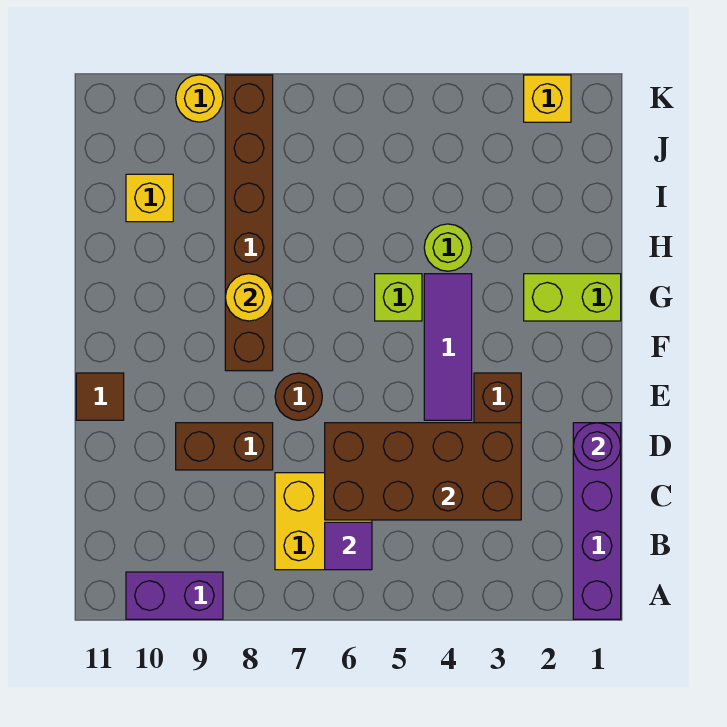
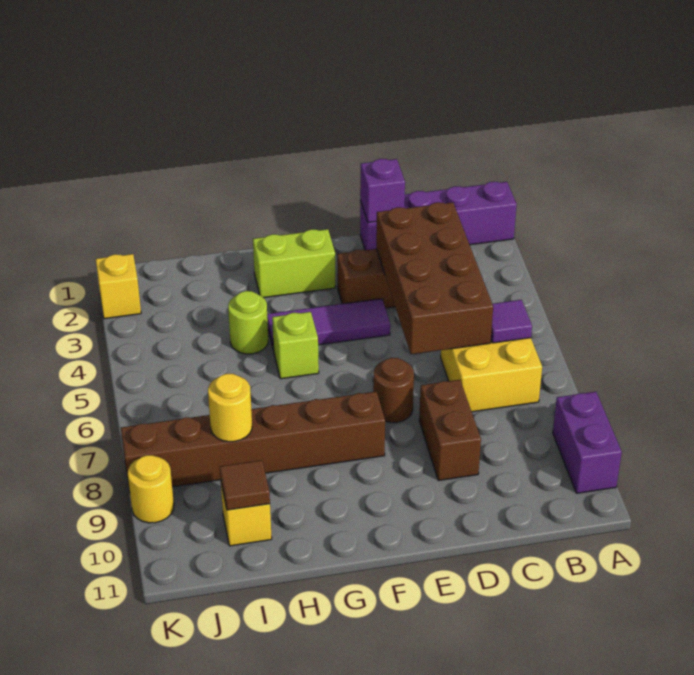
purple round brick D1 level 2 -> purple brick D1 level 2
brown tile E11 level 1 -> brown tile I10 level 2
lime brick G1:G2 level 1 -> lime brick F2:G2 level 1
yellow round brick G8 level 2 -> yellow round brick I8 level 2

